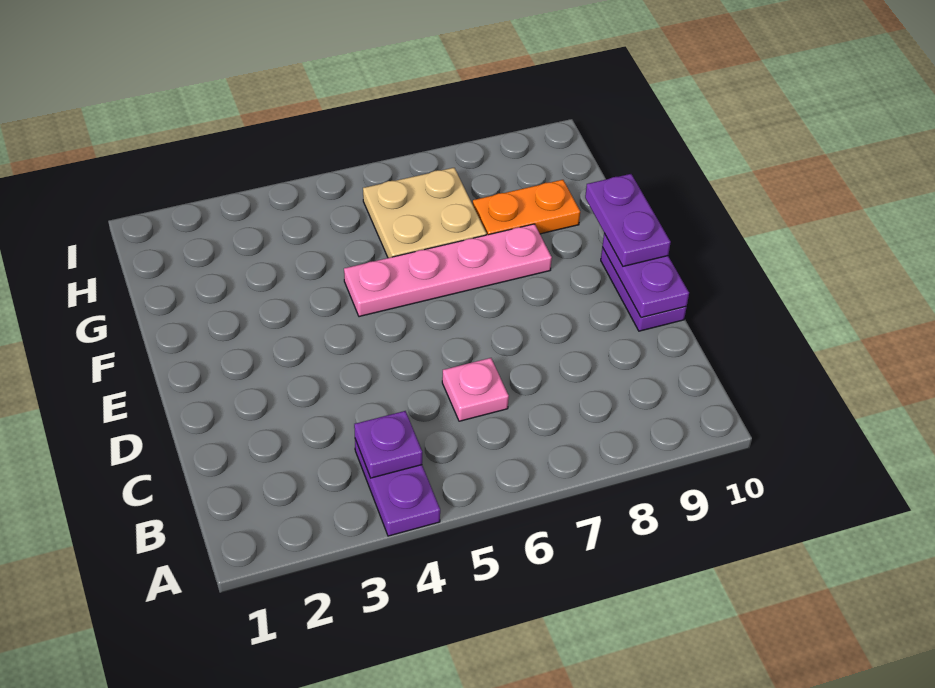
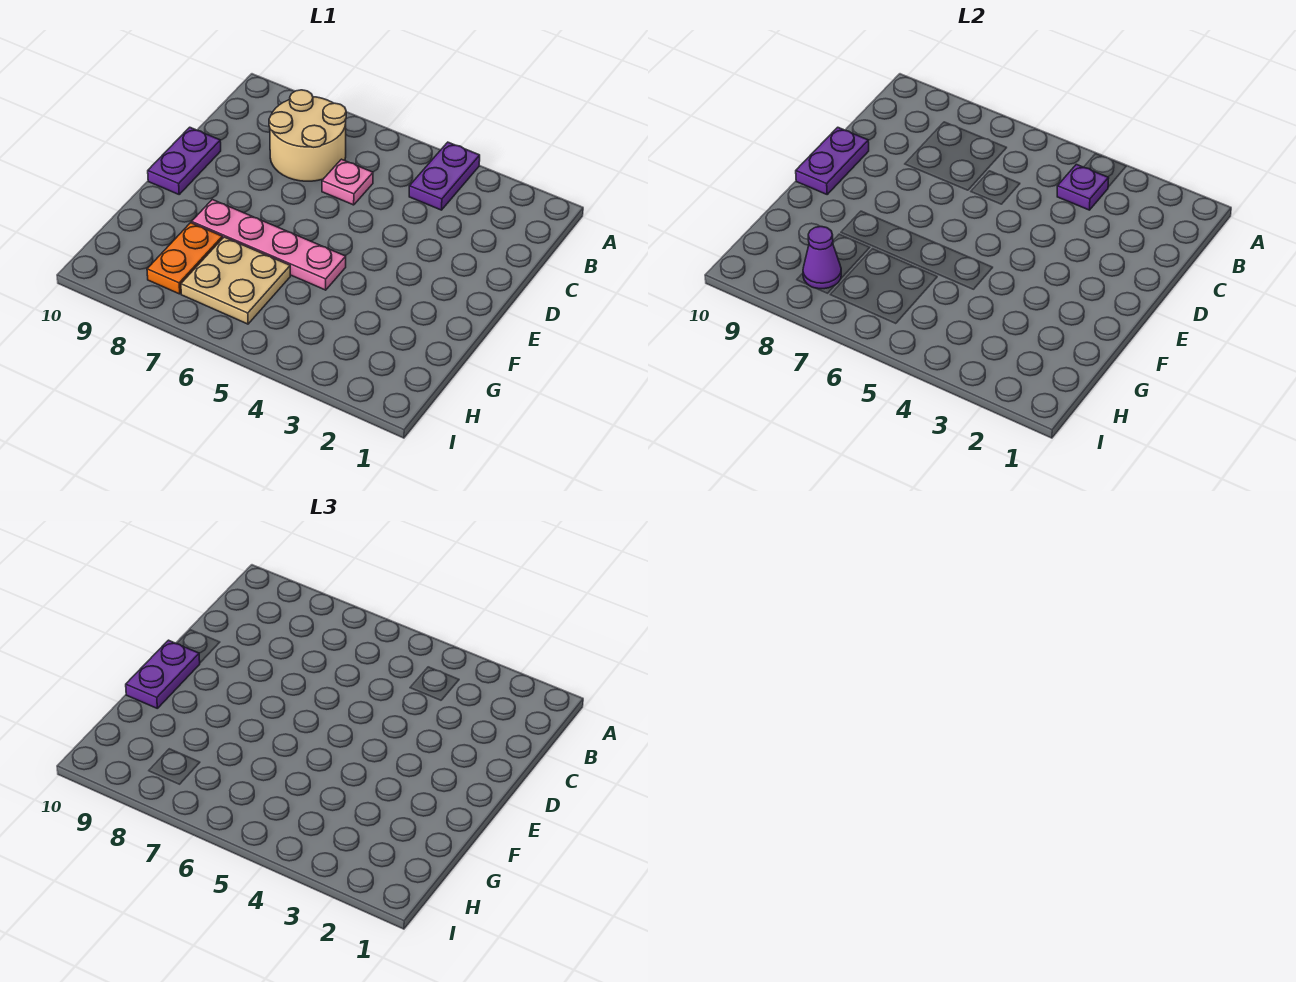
none -> tan round brick B7:C8 level 1
orange plate G8:G9 level 1 -> orange plate G8:H8 level 1
none -> purple cone H8 level 2

